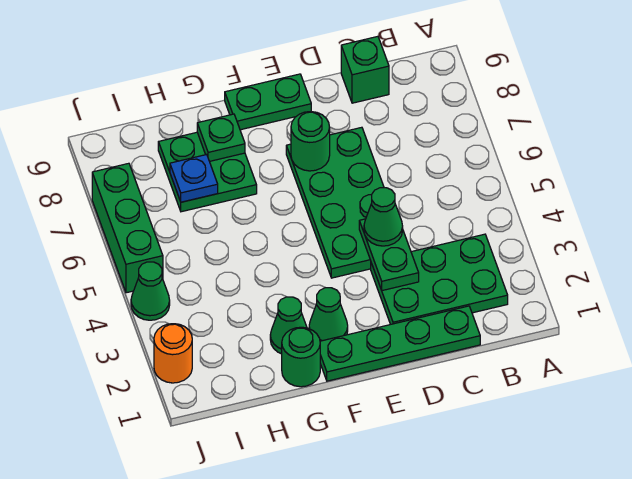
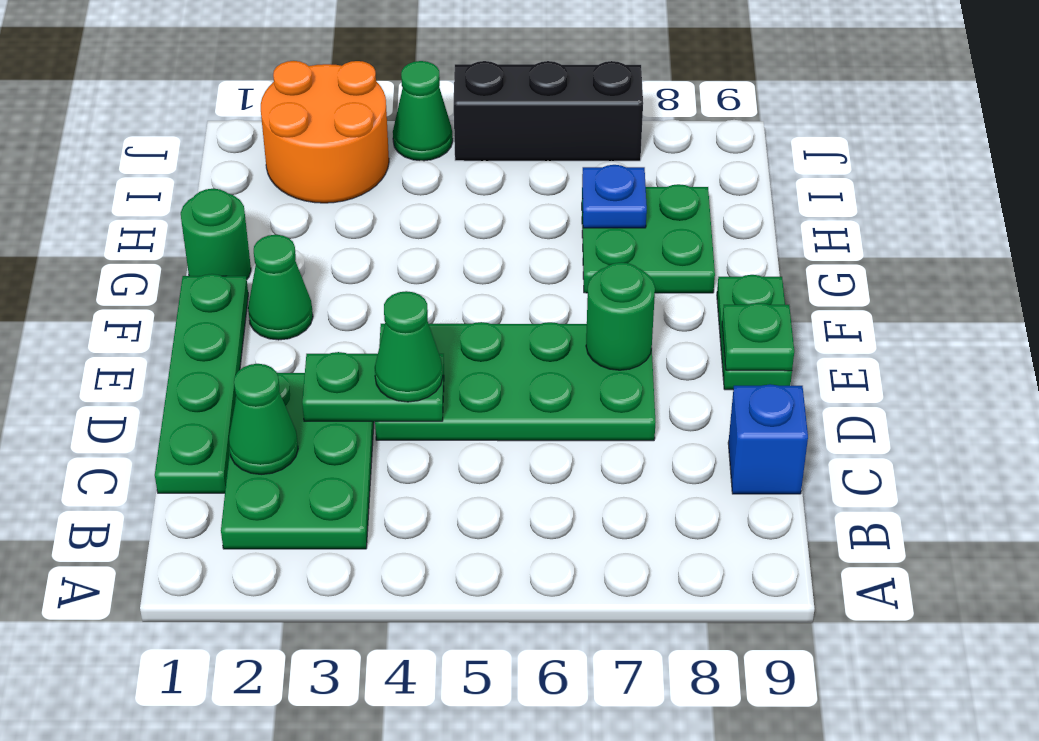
green brick C9 level 1 -> blue brick C9 level 1
green cone G2 level 1 -> green cone C2 level 2
green plate G8 level 2 -> green plate E9 level 2
orange round brick J2 level 1 -> orange round brick I2:J3 level 1
green brick J5:J7 level 1 -> black brick J5:J7 level 1

